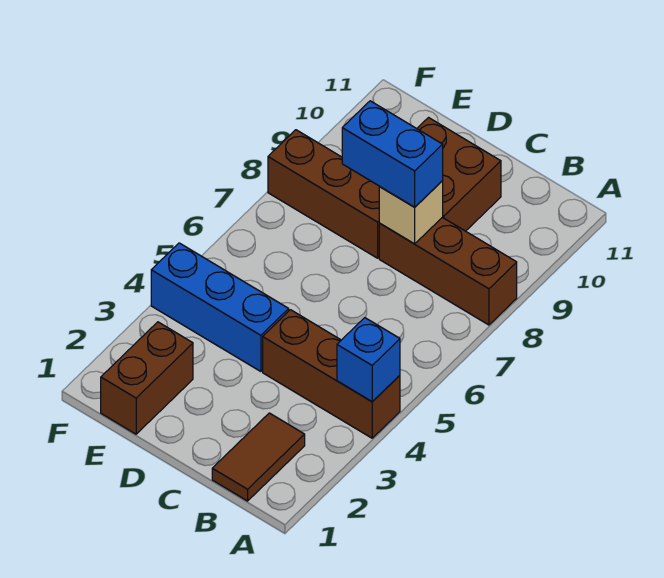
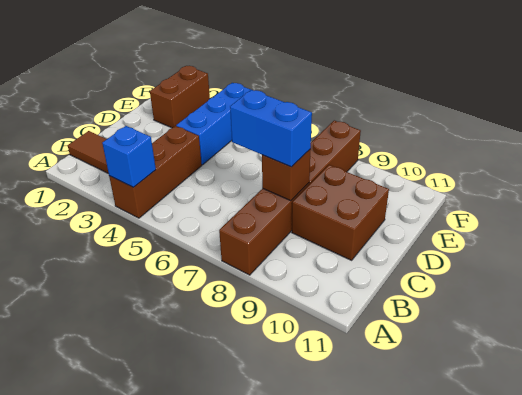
tan brick C8 level 2 -> brown brick C8 level 2
blue brick C8:D8 level 3 -> blue brick C7:C8 level 3
brown brick E1:E2 level 1 -> brown brick E2:F2 level 1

